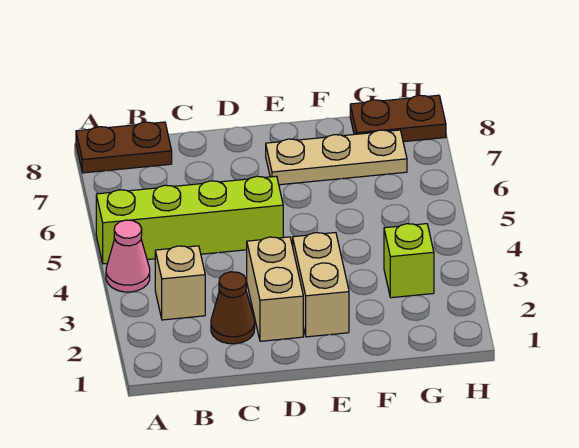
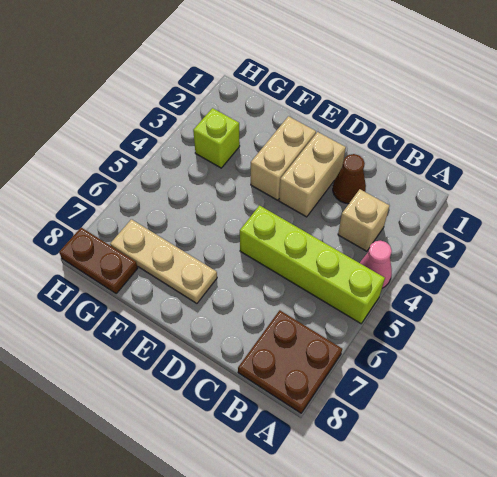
brown plate A8:B8 level 1 -> brown plate A7:B8 level 1

